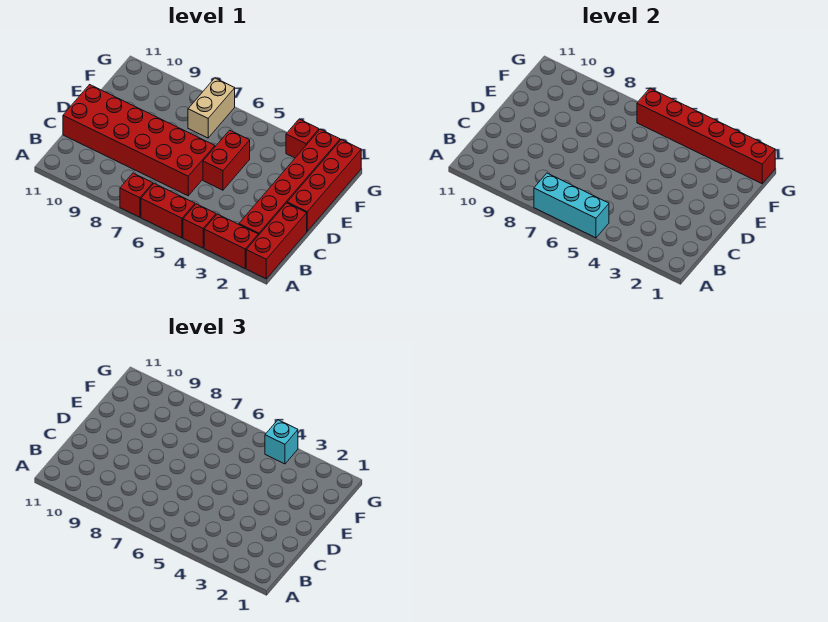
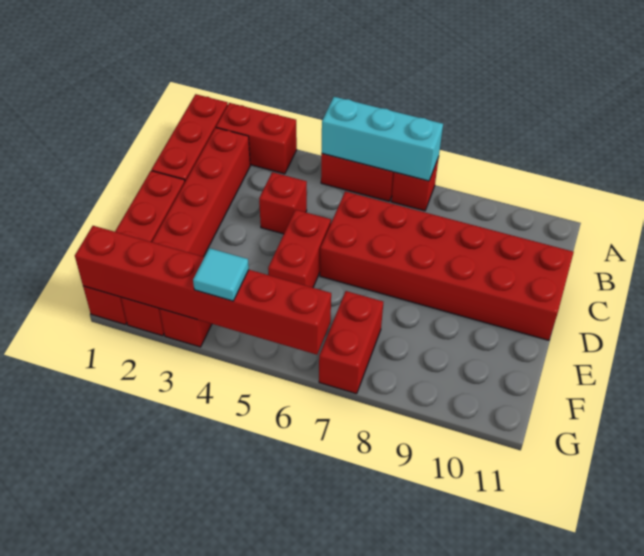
red brick A4 level 1 -> red brick C4 level 1
tan brick F7:G7 level 1 -> red brick F7:G7 level 1
cyan brick G4 level 3 -> cyan tile G4 level 3

